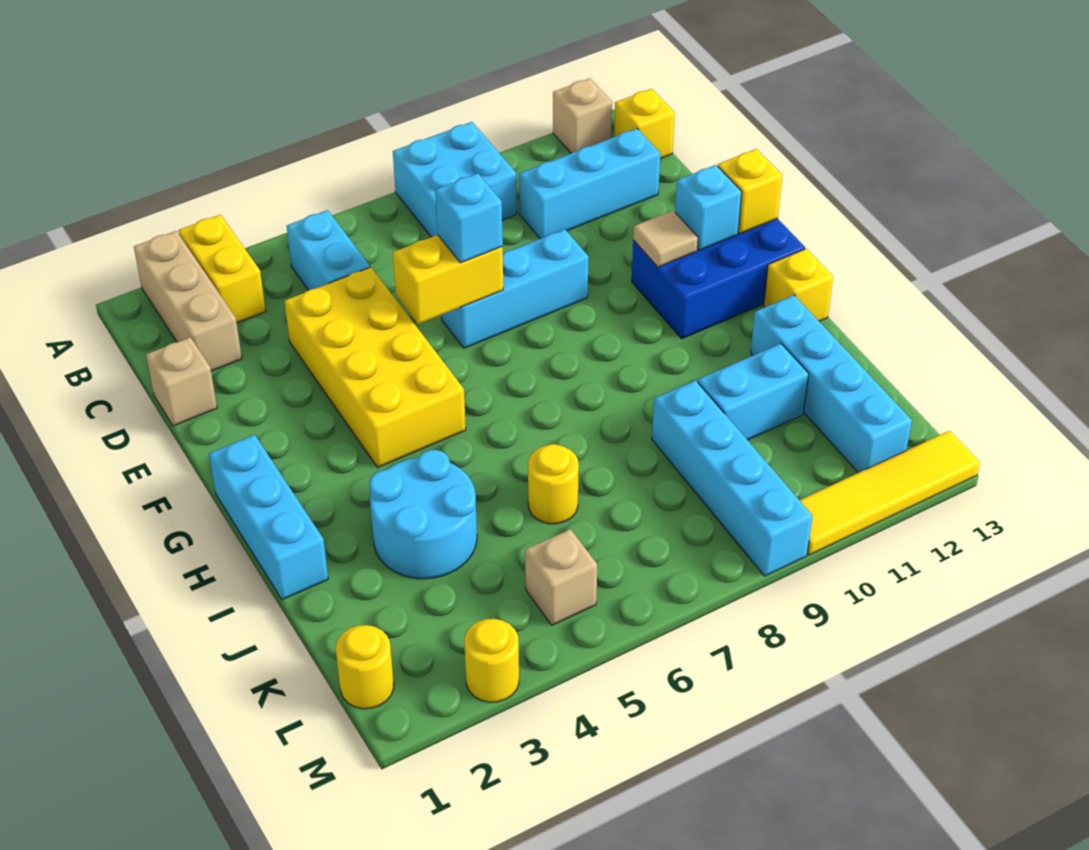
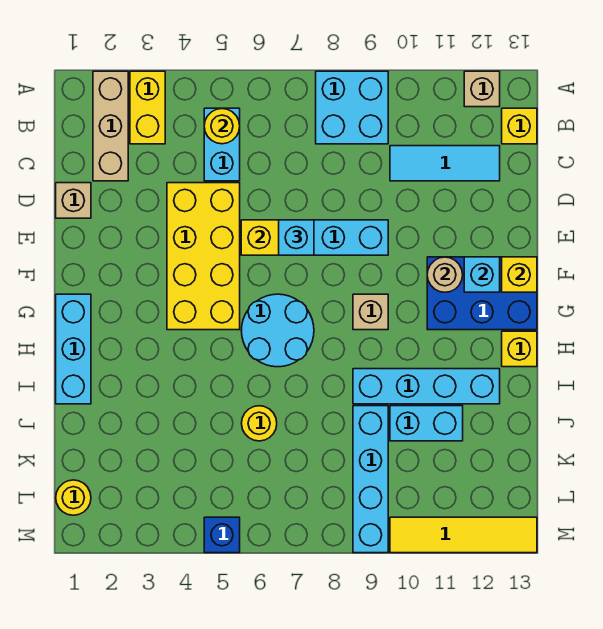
cyan brick C10:C12 level 1 -> cyan tile C10:C12 level 1
tan tile F11 level 2 -> tan round brick F11 level 2
cyan round brick I3:J4 level 1 -> cyan round brick G6:H7 level 1
cyan brick I12:L12 level 1 -> cyan brick I9:I12 level 1
tan brick L5 level 1 -> tan brick G9 level 1
yellow round brick M3 level 1 -> yellow round brick B5 level 2
none -> blue brick M5 level 1

